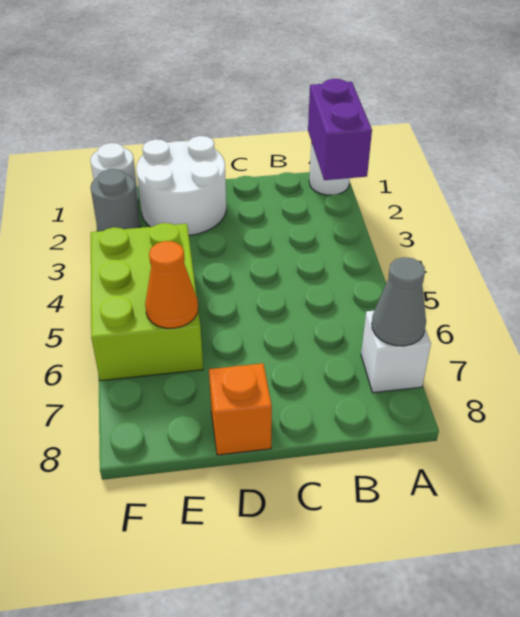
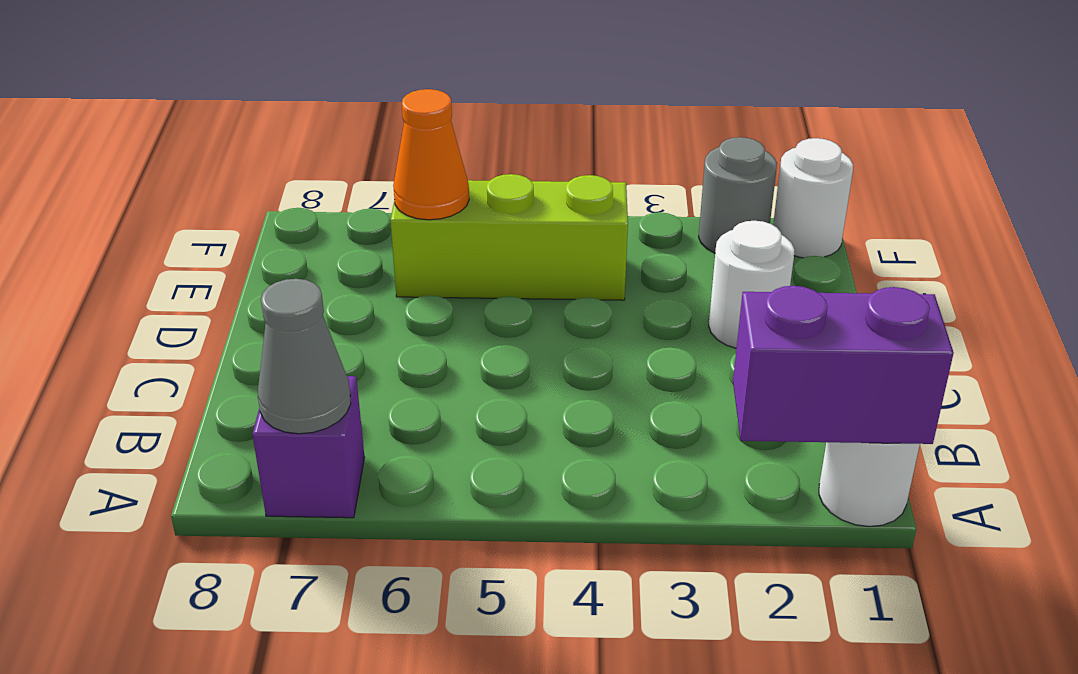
white brick A7 level 1 -> purple brick A7 level 1
white round brick D1:E2 level 1 -> white round brick D2 level 1
orange brick D8 level 1 -> none
lime brick E4:F6 level 1 -> lime brick E4:E6 level 1

